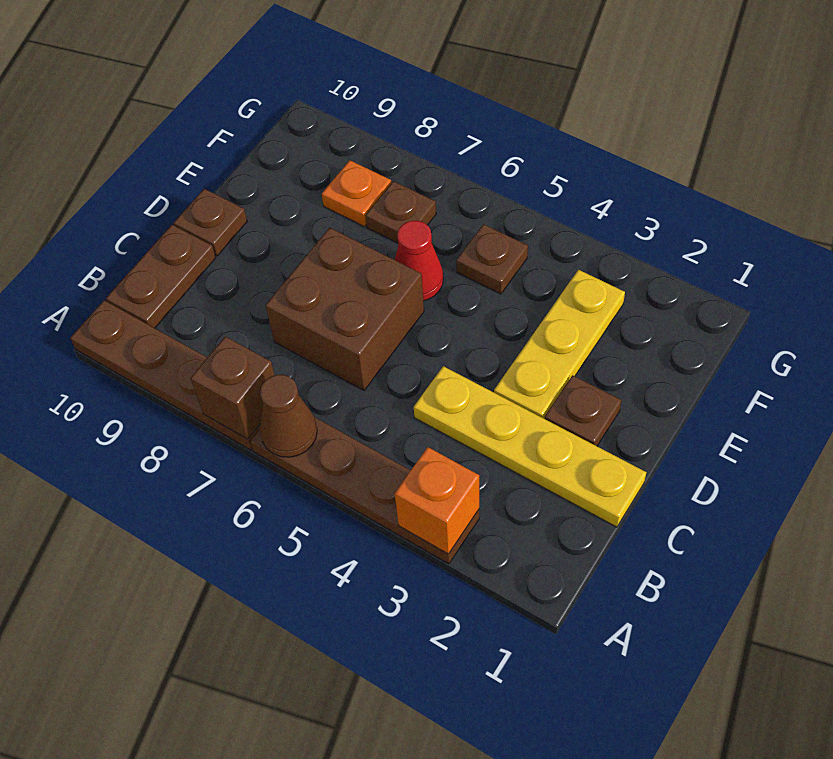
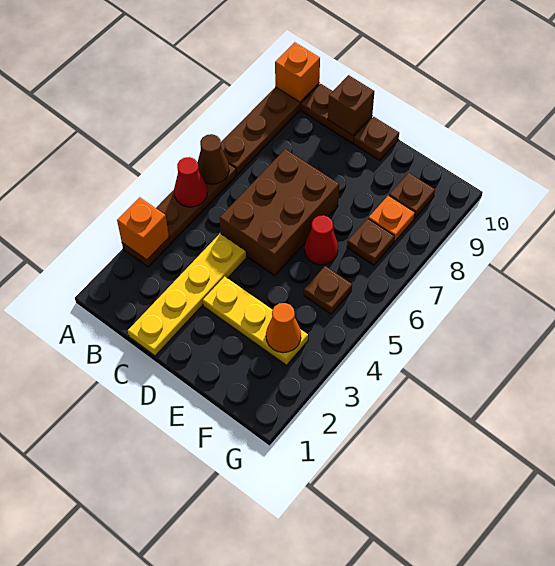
none -> red cone A5 level 2
brown brick A7 level 2 -> brown brick C10 level 2
none -> orange brick A10 level 2
brown brick C6:D7 level 1 -> brown brick C5:D7 level 1
brown plate D2 level 1 -> brown plate F9 level 1
none -> orange cone F3 level 2

